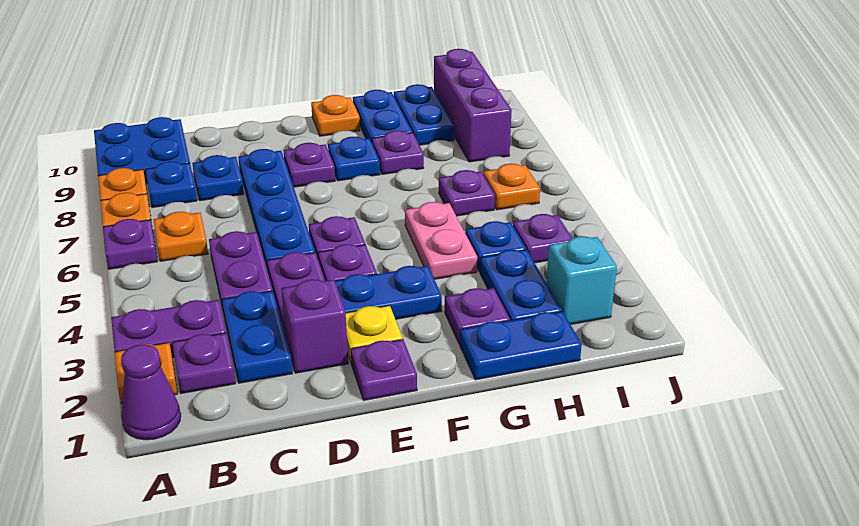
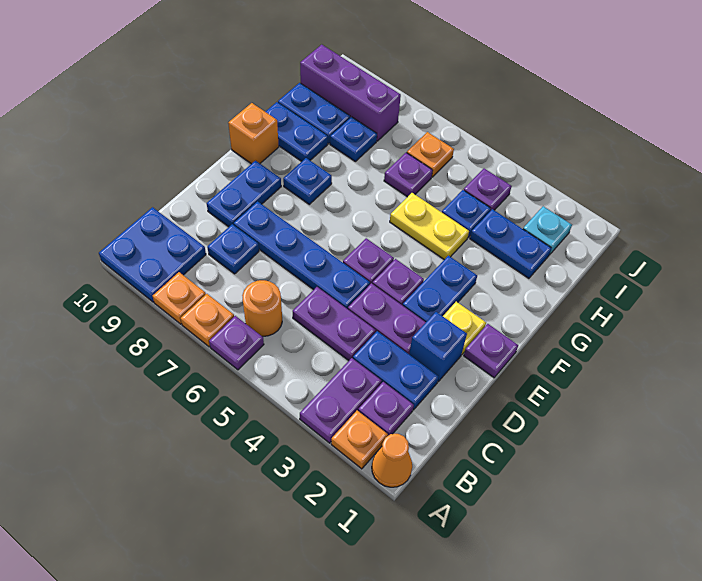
purple cone A1 level 1 -> orange cone A1 level 1
orange plate B6 level 1 -> orange round brick B6 level 1
blue plate B8 level 1 -> blue plate H8 level 1
purple brick D2 level 1 -> blue brick D2 level 1
purple plate E8 level 1 -> none
orange plate F10 level 1 -> orange brick F10 level 1
blue plate G1:H1 level 1 -> blue plate D9:E9 level 1
purple plate G2 level 1 -> none
pink plate G4:G5 level 1 -> yellow plate G4:G5 level 1
purple plate G8 level 1 -> none
cyan brick I2 level 1 -> cyan plate I2 level 1

